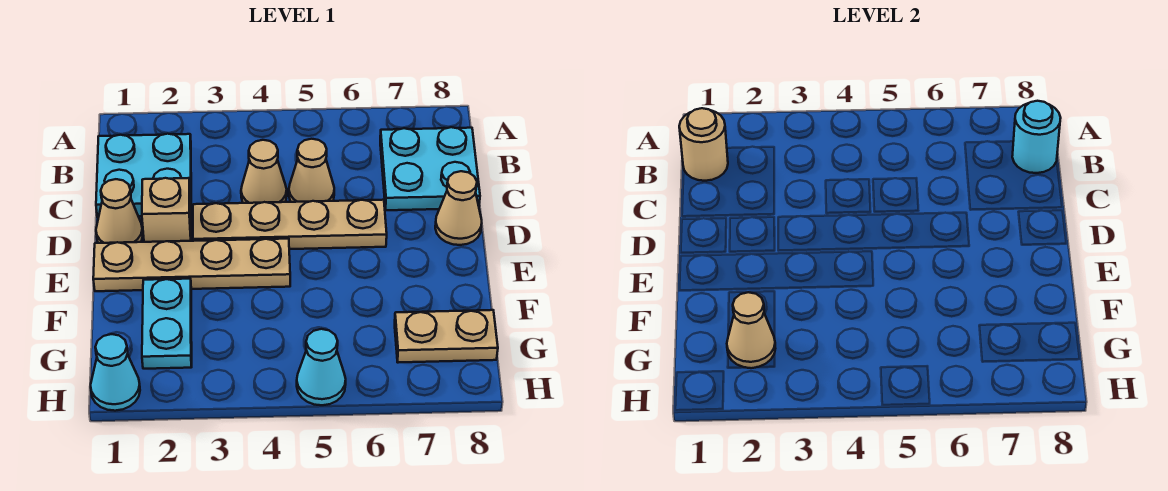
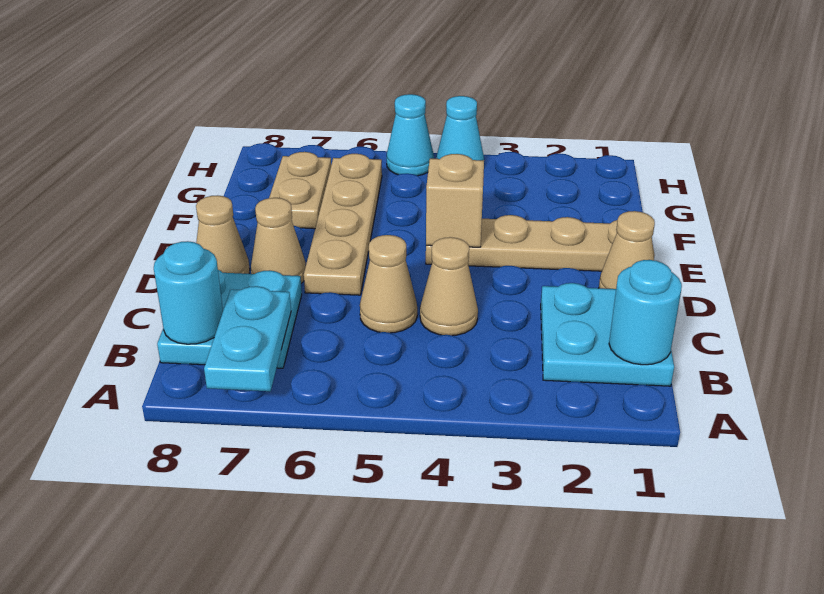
tan round brick B1 level 2 -> cyan round brick B1 level 2
tan brick D2 level 1 -> tan brick E4 level 2
tan plate D3:D6 level 1 -> tan plate D6:G6 level 1
cyan plate F2:G2 level 1 -> cyan plate A7:B7 level 2
tan cone G2 level 2 -> tan cone D7 level 1
tan plate G7:G8 level 1 -> tan plate F7:G7 level 1
cyan cone H1 level 1 -> cyan cone H4 level 1

